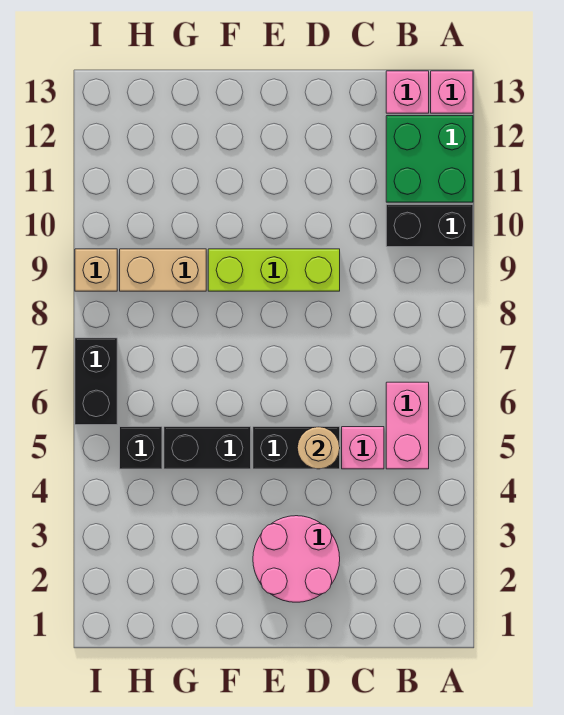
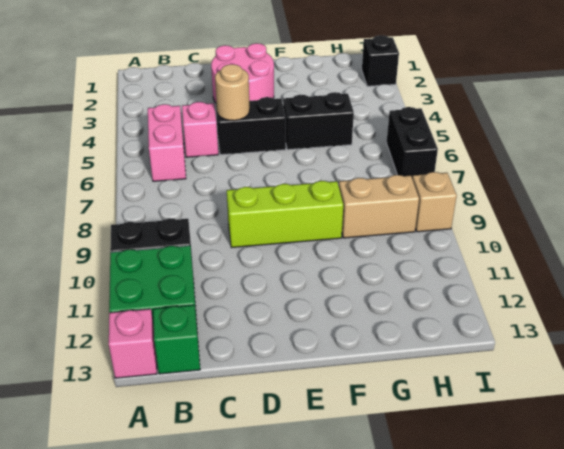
pink brick B13 level 1 -> green brick B13 level 1
black brick H5 level 1 -> black brick I2 level 1

